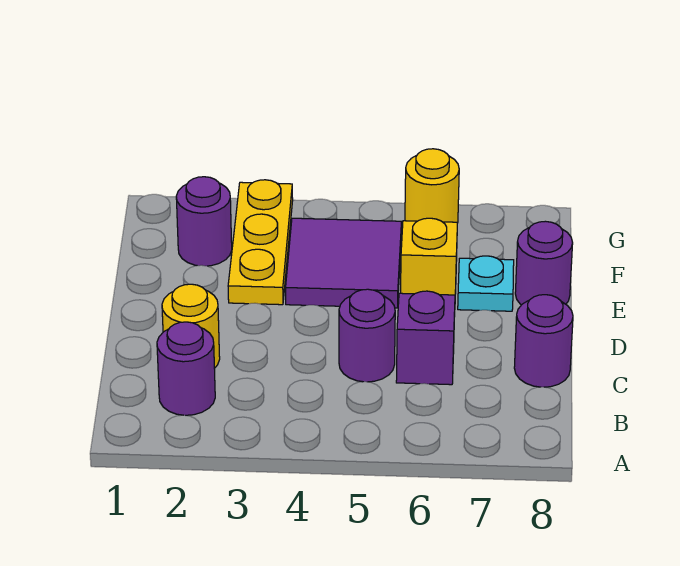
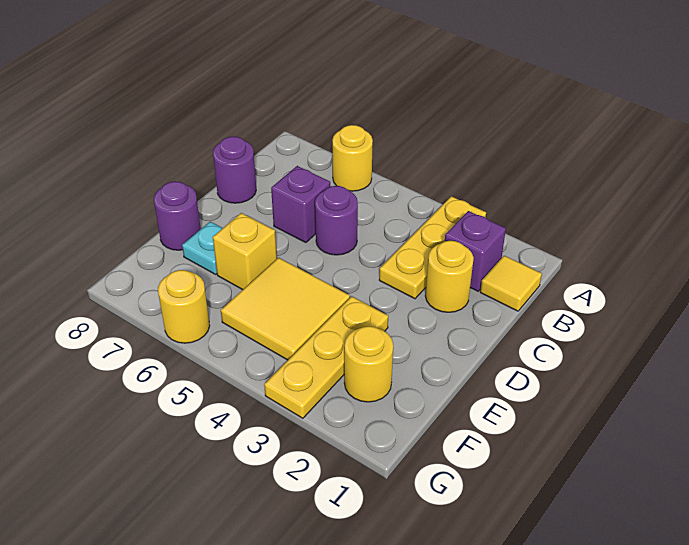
none -> yellow plate A3:C3 level 1
none -> yellow round brick A6 level 1
none -> yellow tile B1 level 1
purple round brick B2 level 1 -> purple brick B2 level 1
purple tile E4:F5 level 1 -> yellow tile E4:F5 level 1
purple round brick F2 level 1 -> yellow round brick F2 level 1

